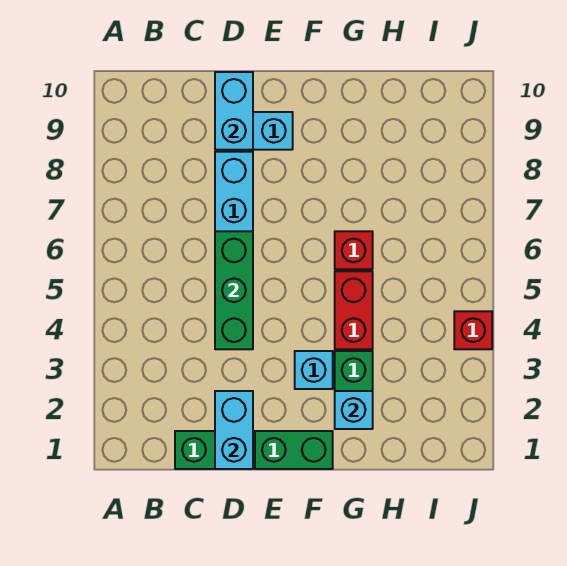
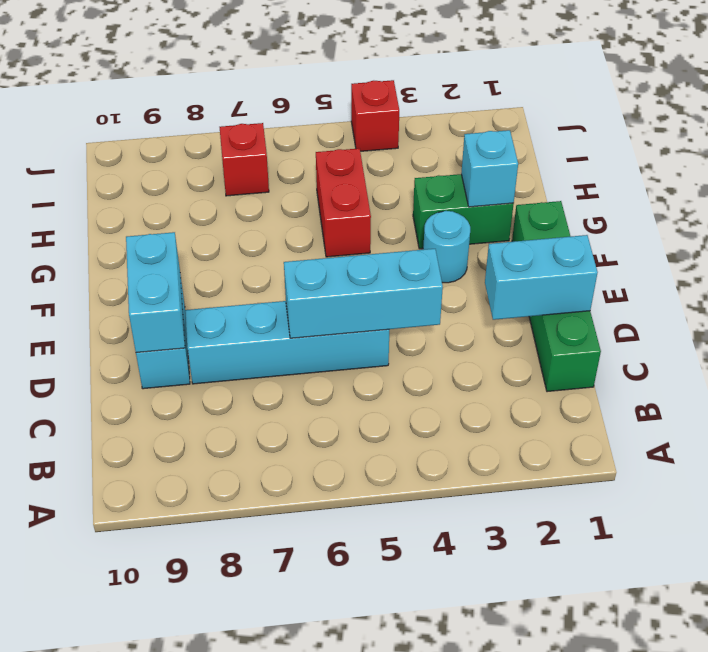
green brick D4:D6 level 2 -> cyan brick D4:D6 level 2
cyan brick D9:D10 level 2 -> cyan brick D9:E9 level 2
cyan brick F3 level 1 -> cyan round brick F3 level 1
red brick G4:G5 level 1 -> red brick G5:H5 level 1
red brick G6 level 1 -> red brick I7 level 1

